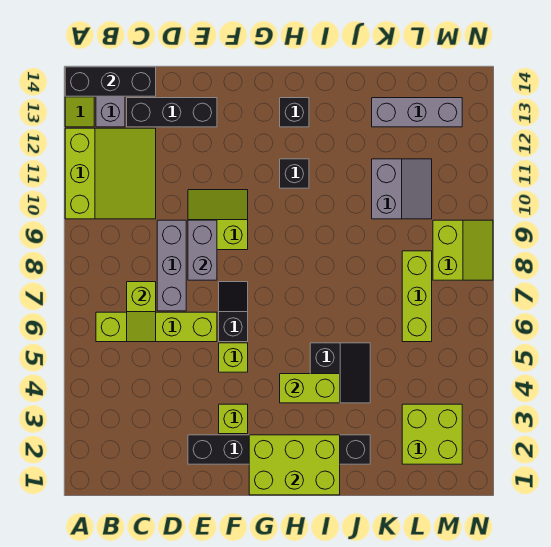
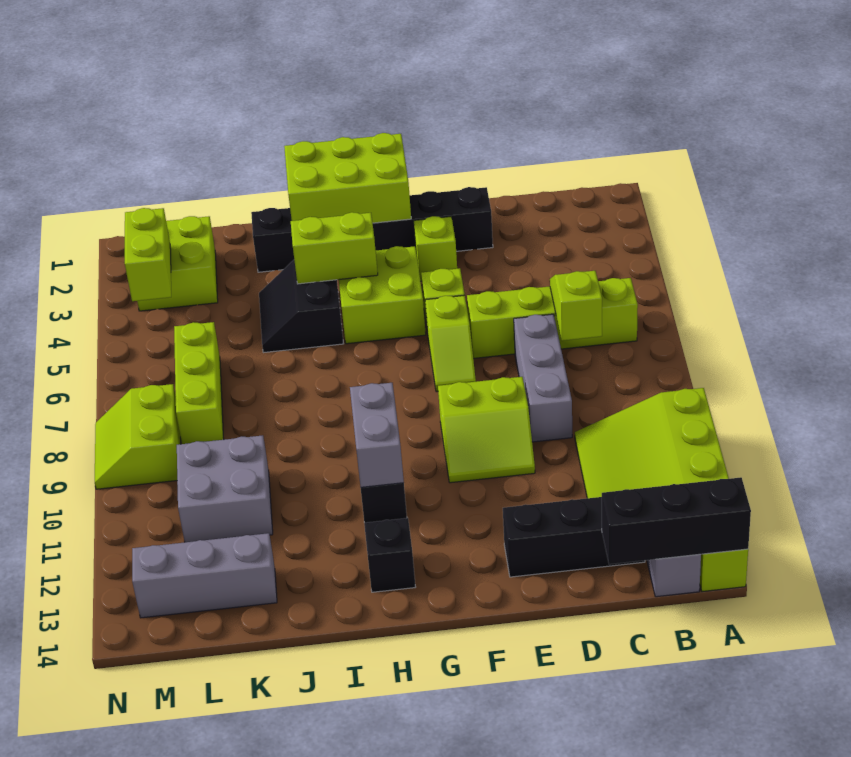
grey brick E8:E9 level 2 -> grey brick H10:H11 level 2
black slope F6:F7 level 1 top 6 -> lime slope F6:F7 level 1 top 6
none -> lime brick G4:H5 level 1
grey slope K10:L11 level 1 top K -> grey brick K10:L11 level 1
none -> lime brick M3:M4 level 2

